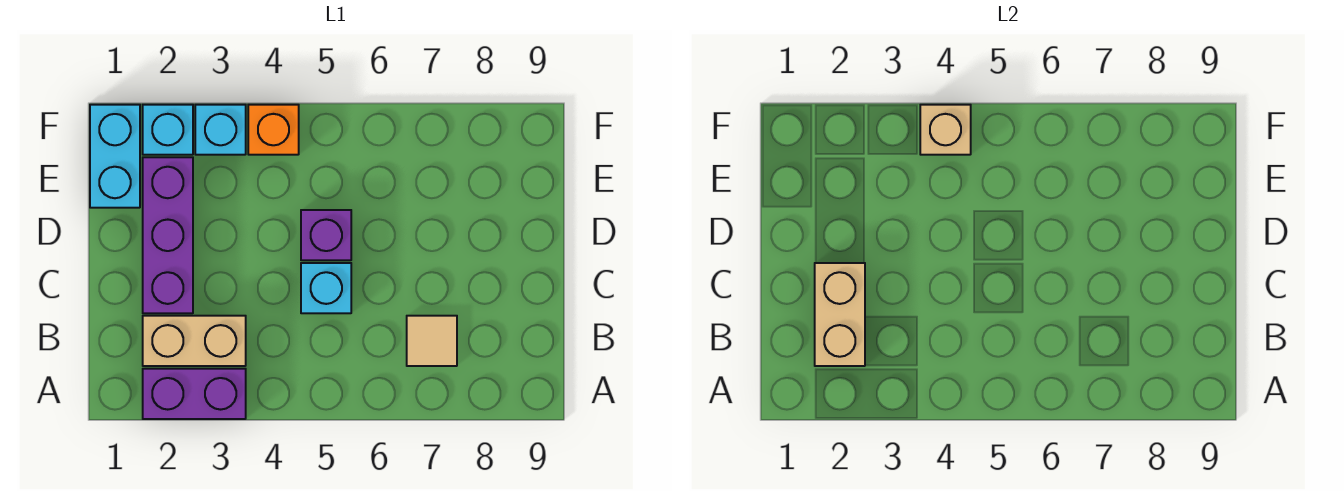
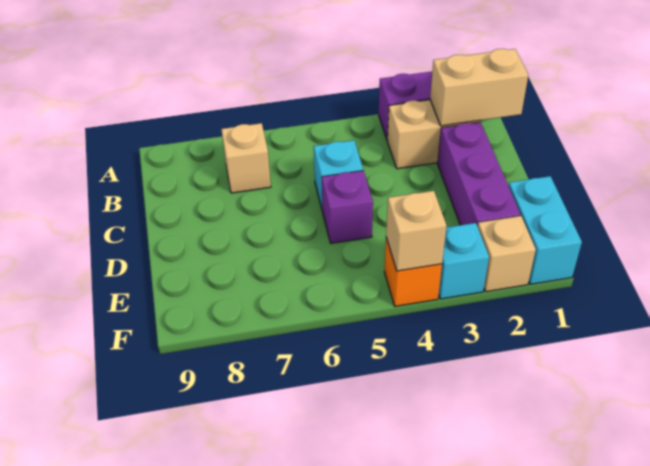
tan brick B2:C2 level 2 -> tan brick B1:B2 level 2
tan tile B7 level 1 -> tan brick B7 level 1
cyan brick F2 level 1 -> tan brick F2 level 1

